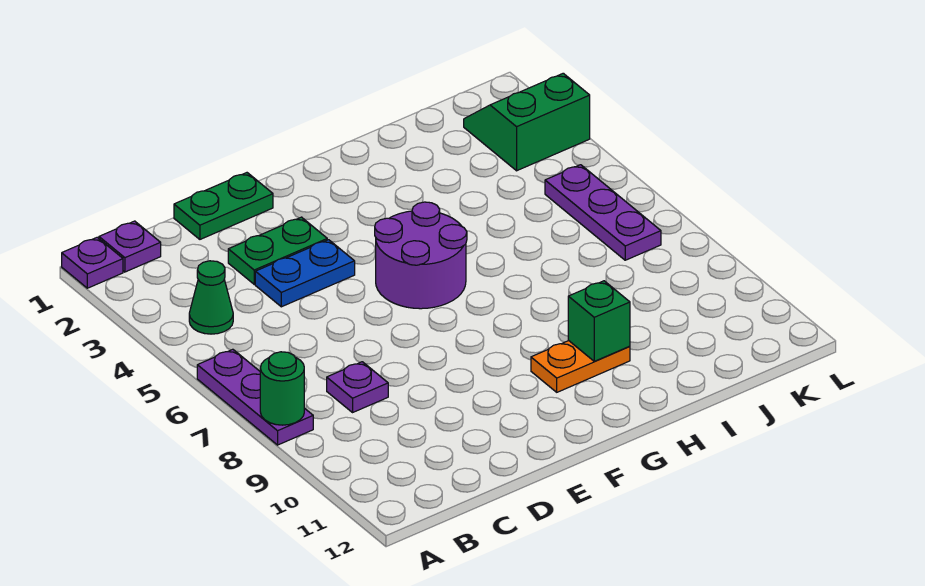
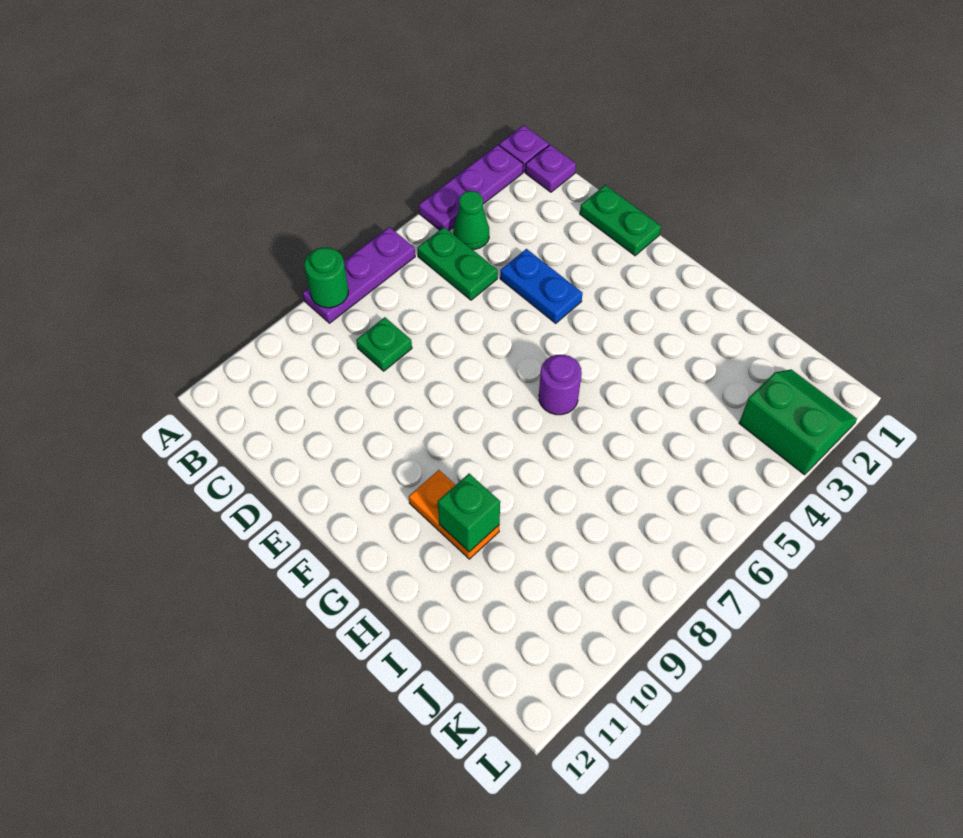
purple plate C8 level 1 -> green plate C8 level 1
green plate D3:E3 level 1 -> green plate B5:C5 level 1
purple round brick F5:G6 level 1 -> purple round brick G6 level 1
purple plate K5:K7 level 1 -> purple plate A2:A4 level 1

